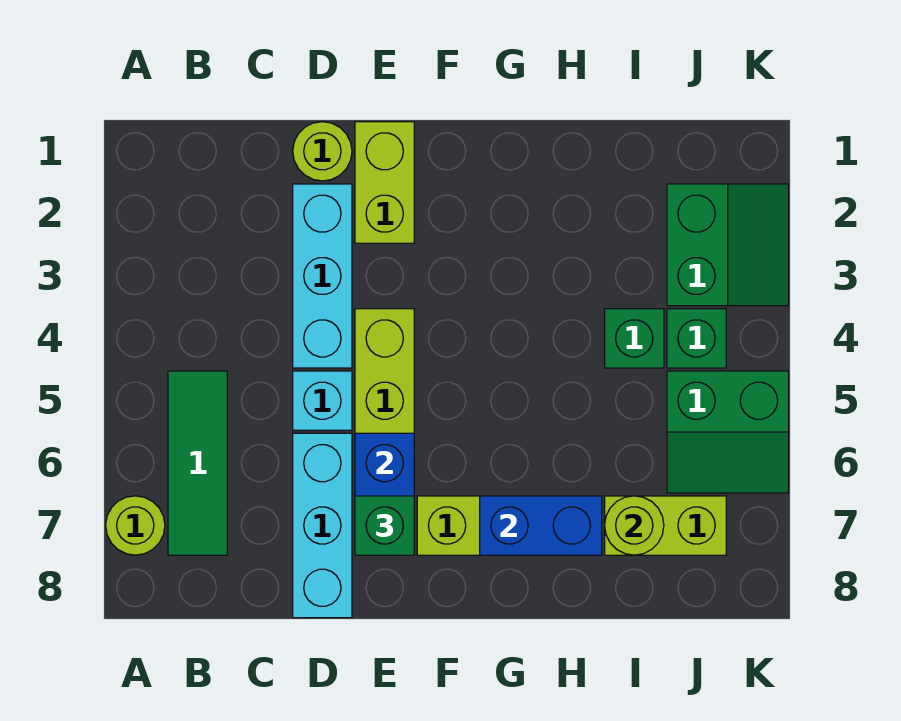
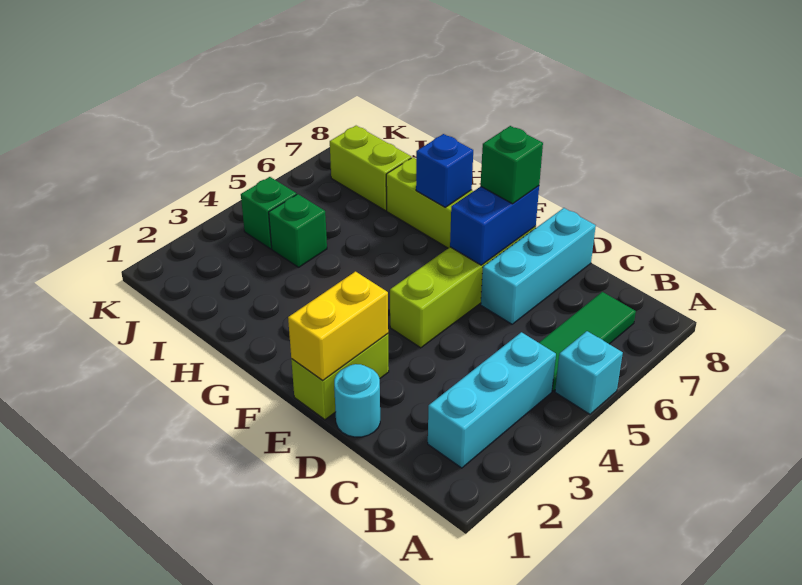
lime round brick A7 level 1 -> none
lime round brick D1 level 1 -> cyan round brick D1 level 1
cyan brick D2:D4 level 1 -> cyan brick B2:B4 level 1
cyan brick D5 level 1 -> cyan brick A5 level 1
none -> yellow brick E1:E2 level 2
blue brick G7:H7 level 2 -> blue brick G7 level 2
lime round brick I7 level 2 -> none
green slope J2:K3 level 1 top J -> none
green slope J5:K6 level 1 top 5 -> none

